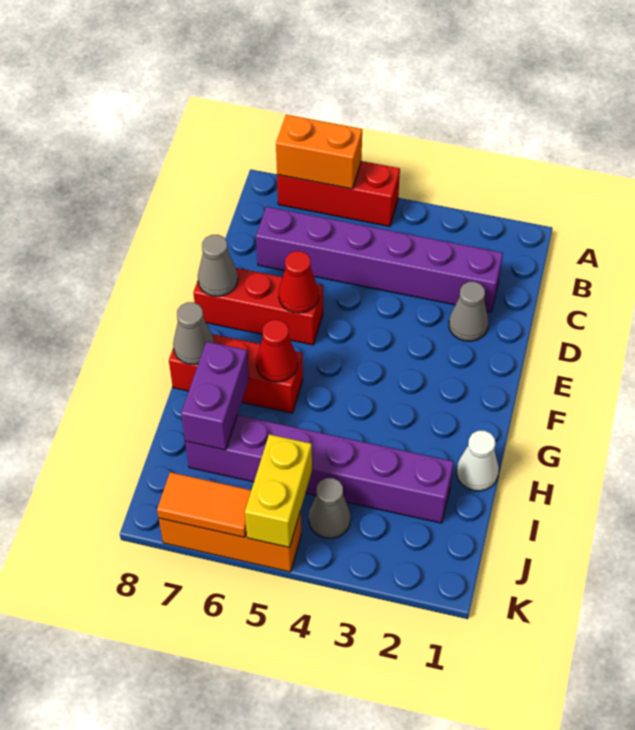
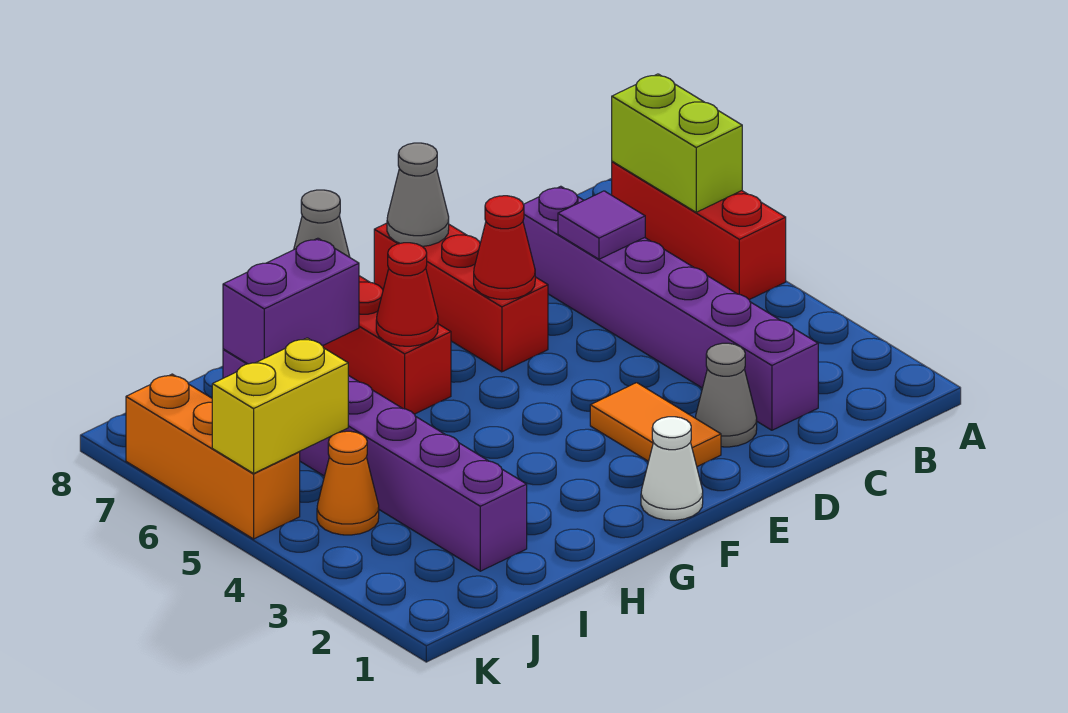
orange brick A6:A7 level 2 -> lime brick A6:A7 level 2
none -> purple tile C6 level 2
white cone H1 level 1 -> white cone F1 level 1
grey cone J4 level 1 -> orange cone J4 level 1
orange tile K6:K7 level 2 -> orange tile E2:E3 level 1

